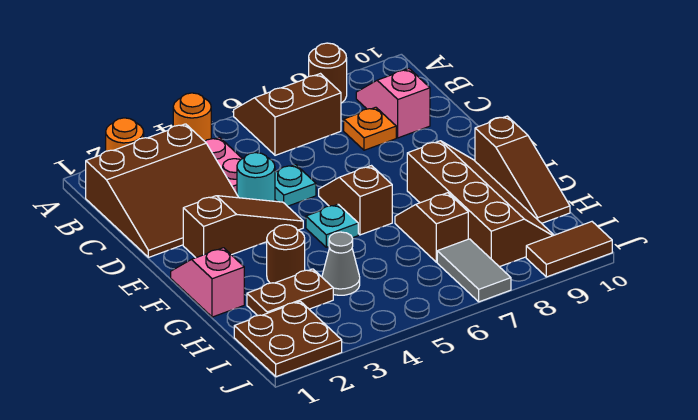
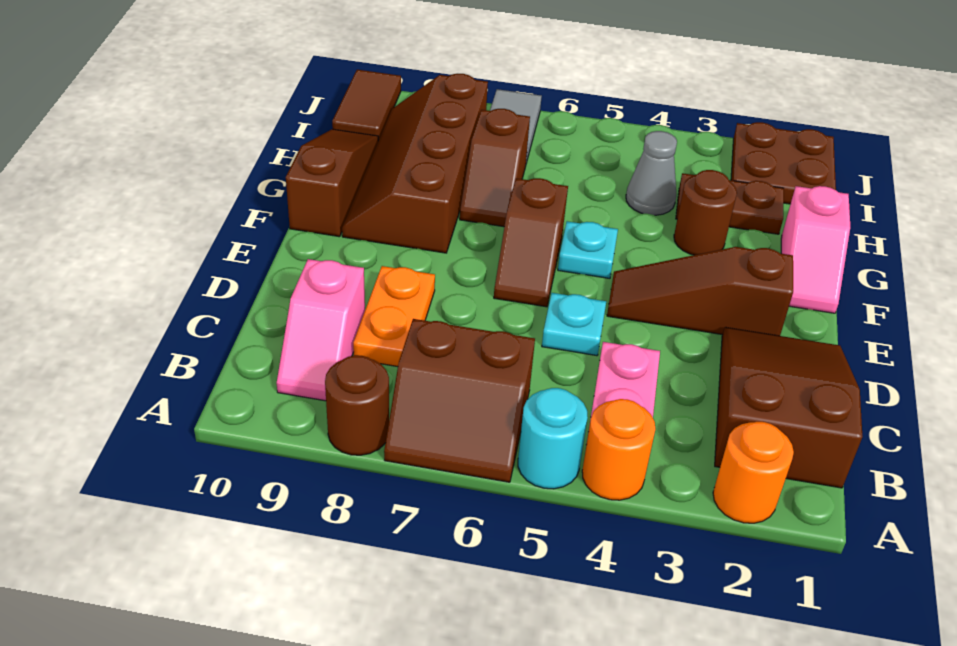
brown slope B1:D3 level 1 top B -> brown slope B1:D2 level 1 top B
orange plate C8 level 1 -> orange plate C8:D8 level 1
cyan round brick D4 level 1 -> cyan round brick A5 level 1
brown tile J9:J10 level 1 -> brown tile I10:J10 level 1

